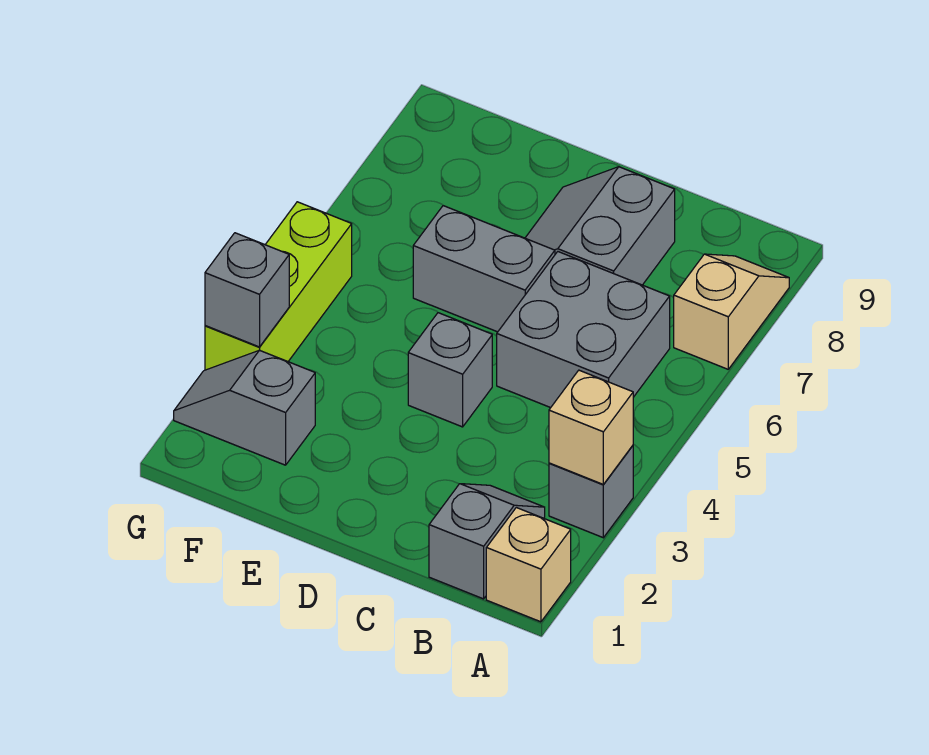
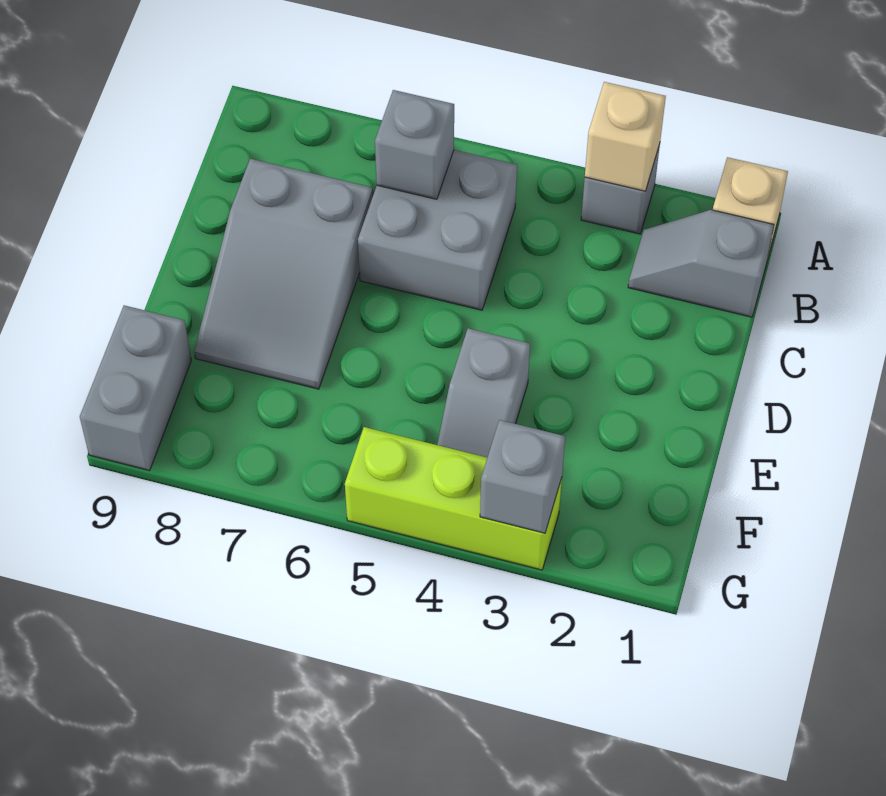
tan slope A7:A8 level 1 top 7 -> none
grey slope C7:D8 level 1 top C -> grey slope C7:E8 level 1 top C
grey brick D4 level 1 -> grey brick B6 level 2
grey brick D6:E6 level 1 -> grey brick F9:G9 level 1
grey slope F2:G2 level 1 top F -> grey slope E4:F4 level 1 top E

